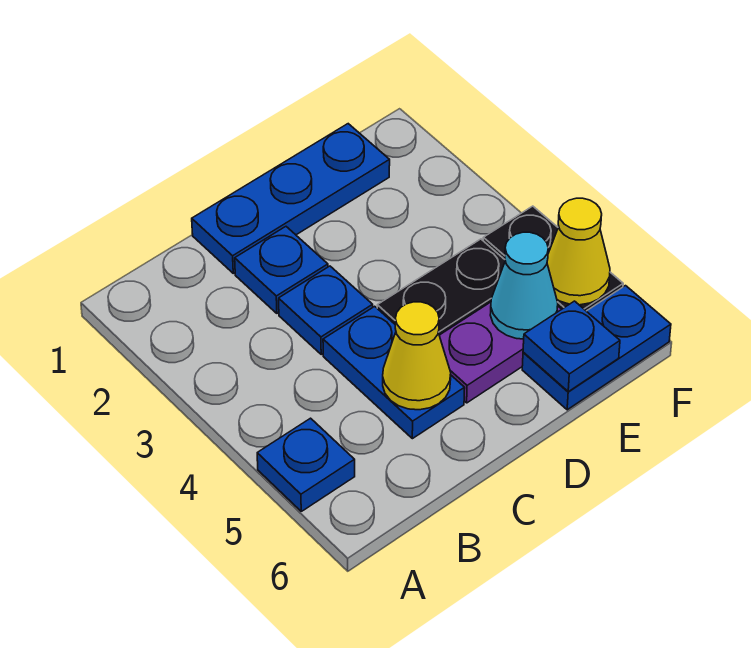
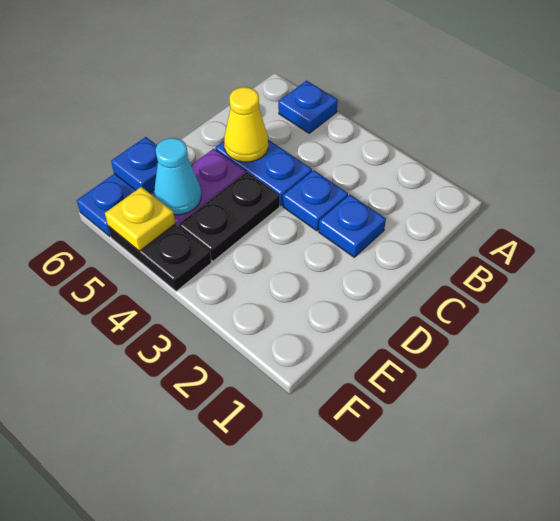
blue plate C1:E1 level 1 -> none
yellow cone F5 level 2 -> yellow plate F5 level 2

